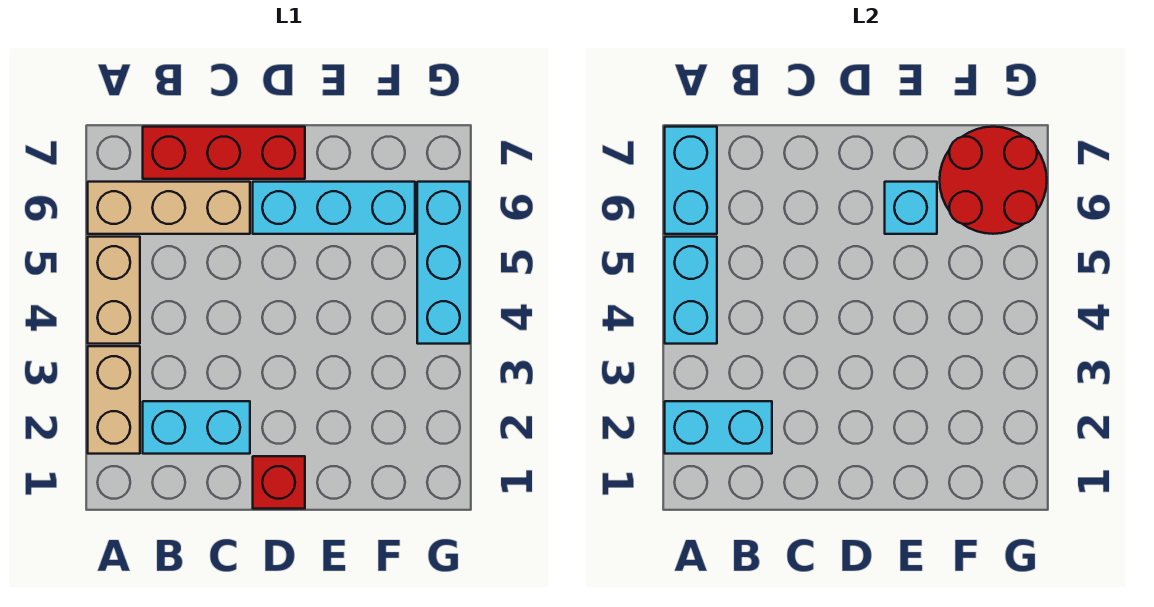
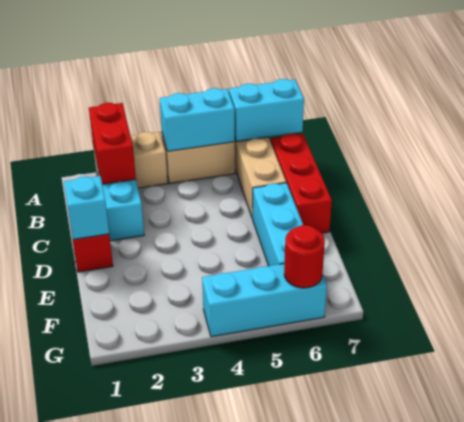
cyan brick A2:B2 level 2 -> red brick A2:B2 level 2
cyan brick E6 level 2 -> cyan brick D1 level 2
red round brick F6:G7 level 2 -> red round brick G6 level 2

